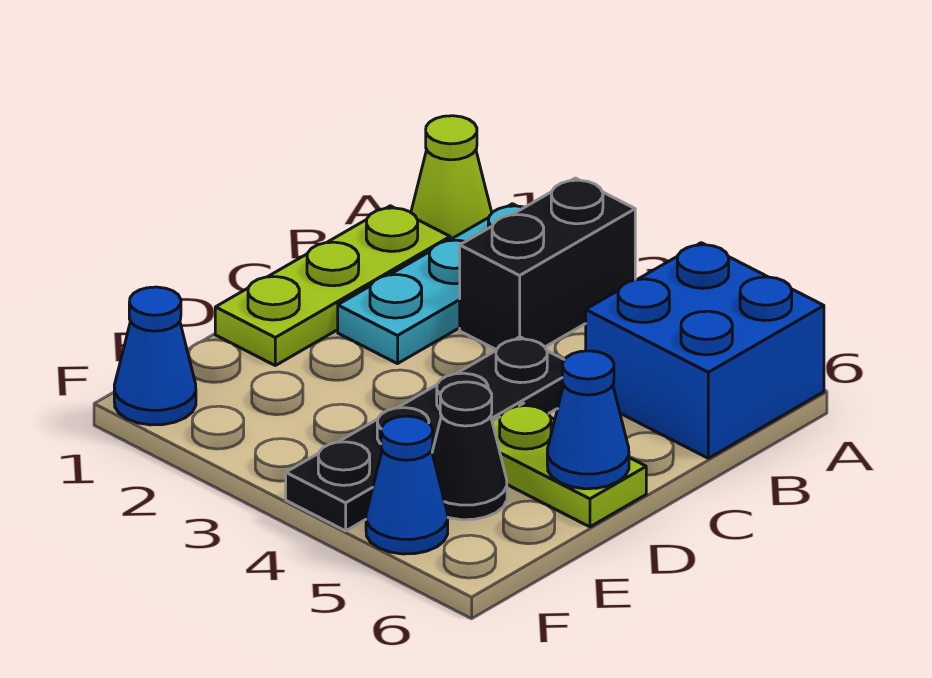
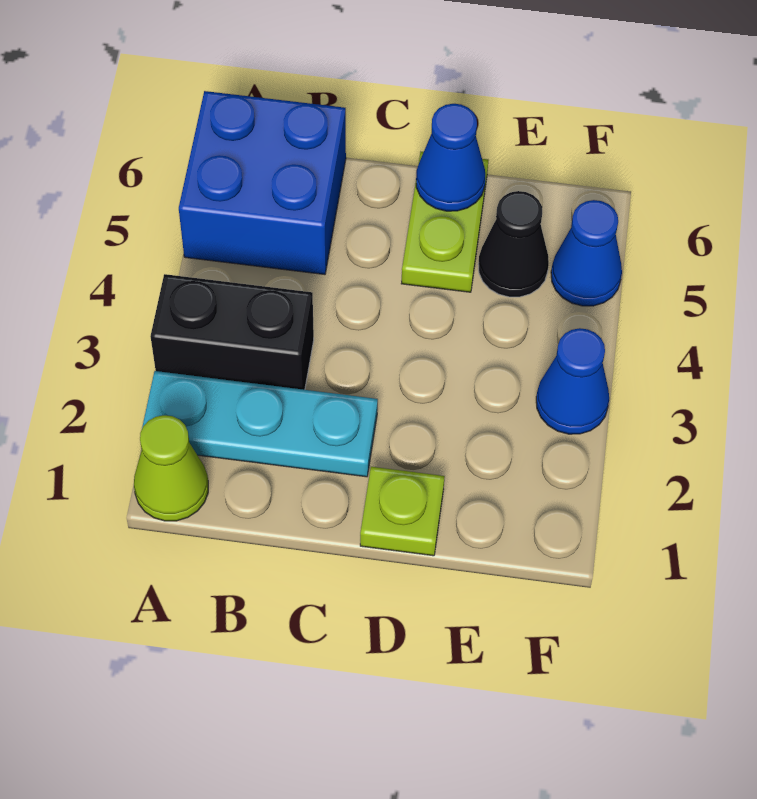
lime plate B1:D1 level 1 -> lime plate D1 level 1
black plate C4:F4 level 1 -> none
blue cone F1 level 1 -> blue cone F3 level 1

